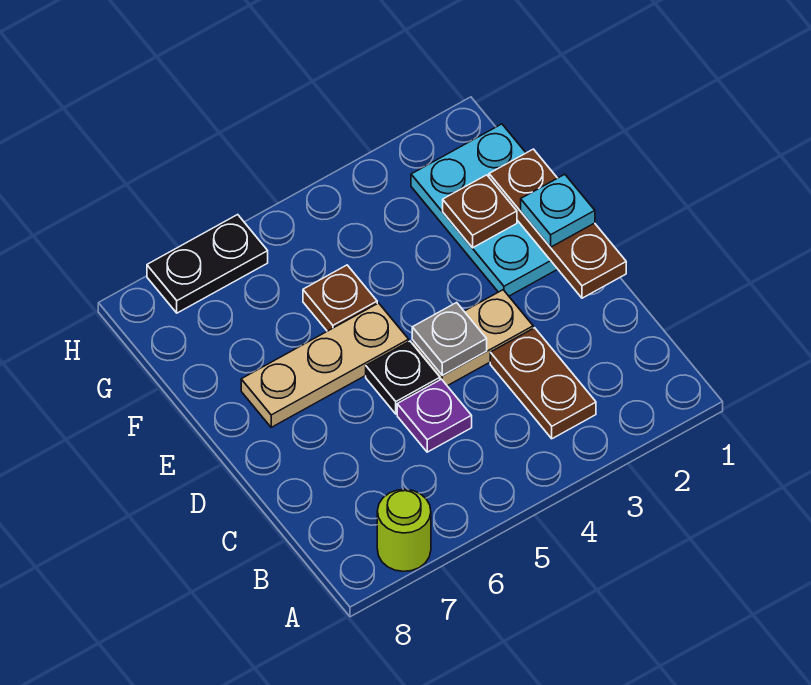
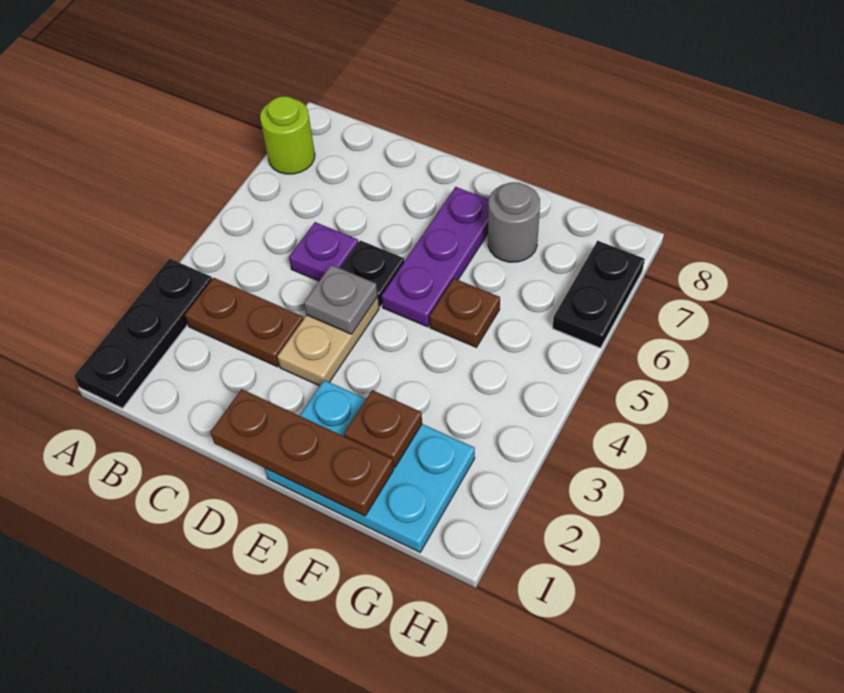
none -> black plate A1:A3 level 1
cyan plate E1 level 3 -> none
tan plate E5:E7 level 1 -> purple plate E5:E7 level 1
none -> grey round brick F7 level 1

